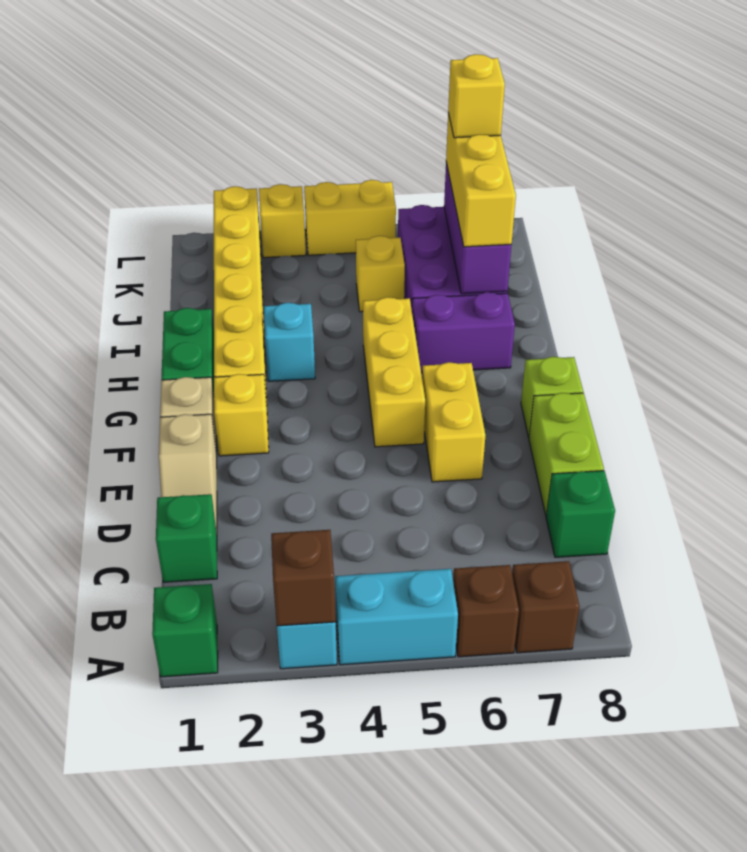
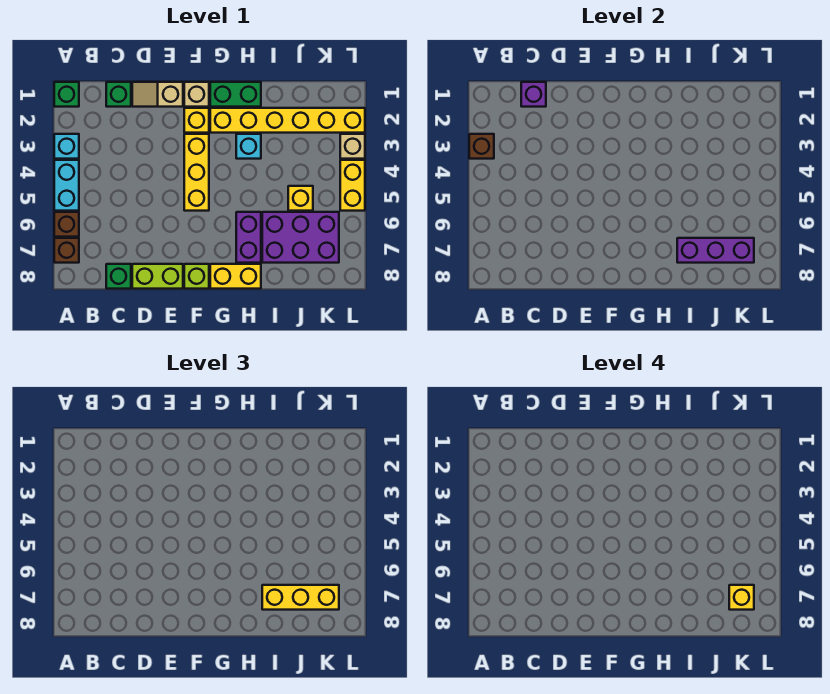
none -> purple brick C1 level 2
yellow brick E6:F6 level 1 -> yellow brick G8:H8 level 1
yellow brick F5:H5 level 1 -> yellow brick F3:F5 level 1
yellow brick L3 level 1 -> tan brick L3 level 1

